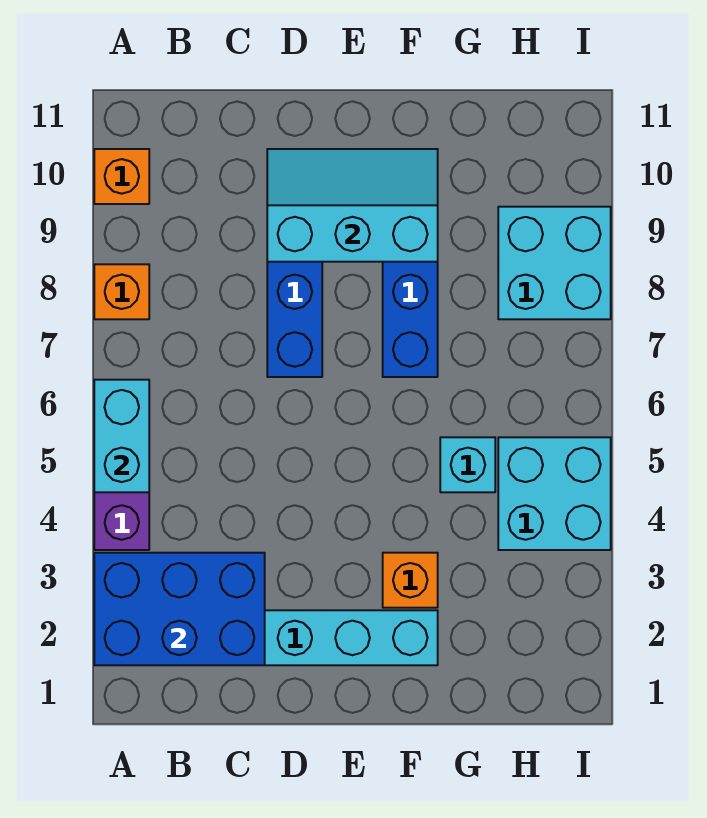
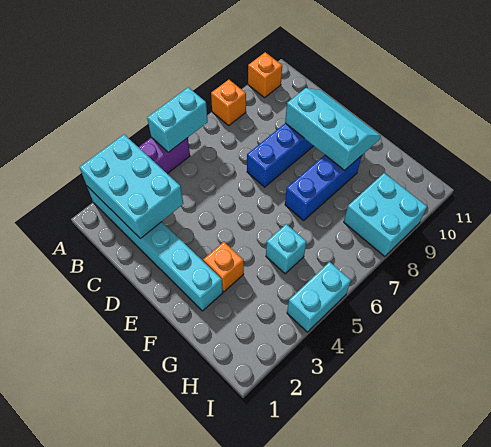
blue brick A2:C3 level 2 -> cyan brick A2:C3 level 2
cyan brick H4:I5 level 1 -> cyan brick I4:I5 level 1

